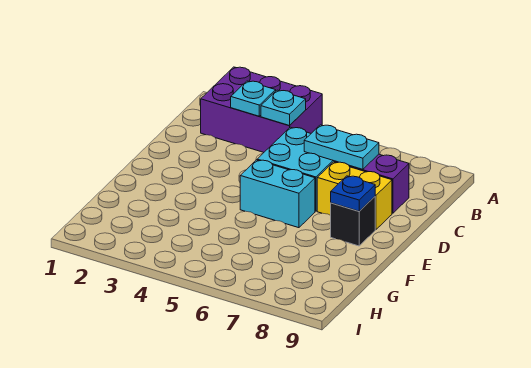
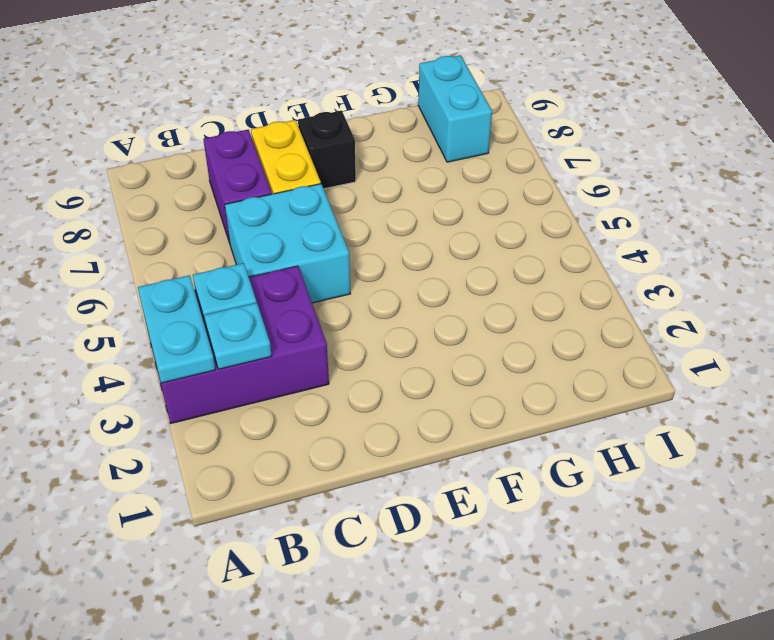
purple brick A2:B4 level 1 -> purple brick A3:C4 level 1
cyan plate C6:C7 level 2 -> cyan plate A3:A4 level 2
cyan brick E5:E6 level 1 -> cyan brick H8:H9 level 1
blue plate E8 level 2 -> none

